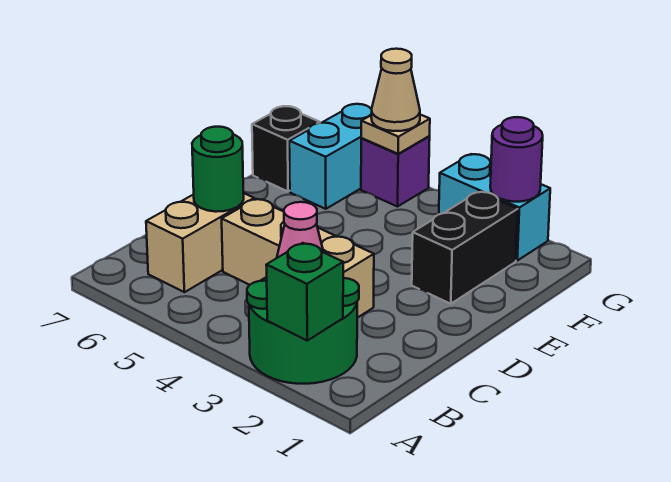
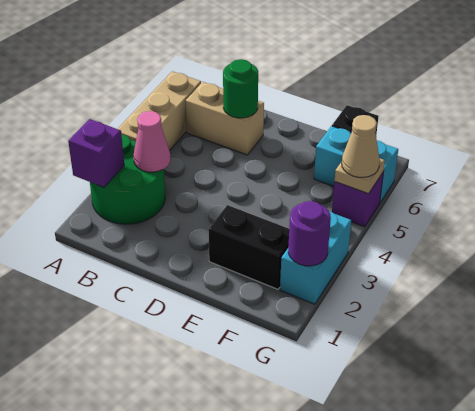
green brick A2 level 2 -> purple brick A2 level 2
tan brick C3:C5 level 1 -> tan brick A4:A6 level 1

